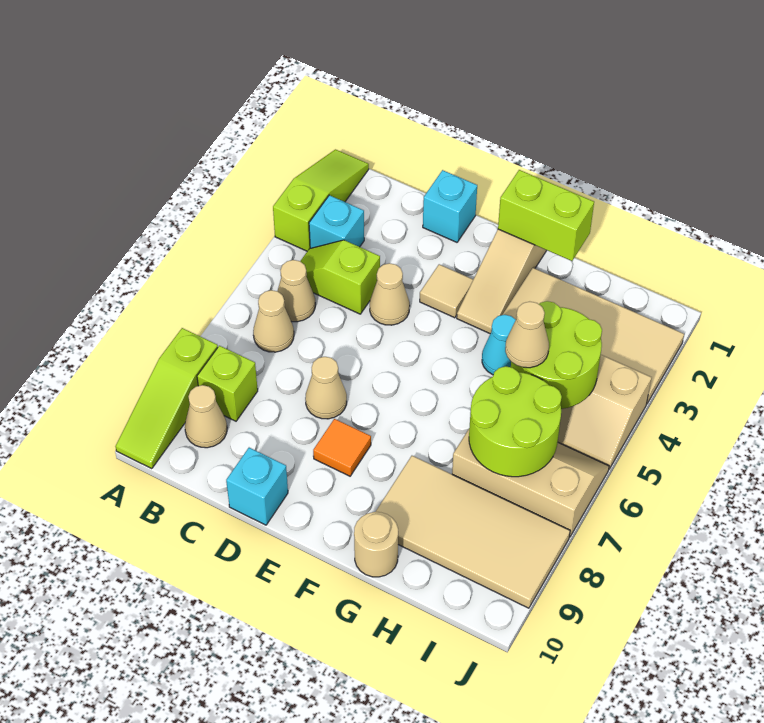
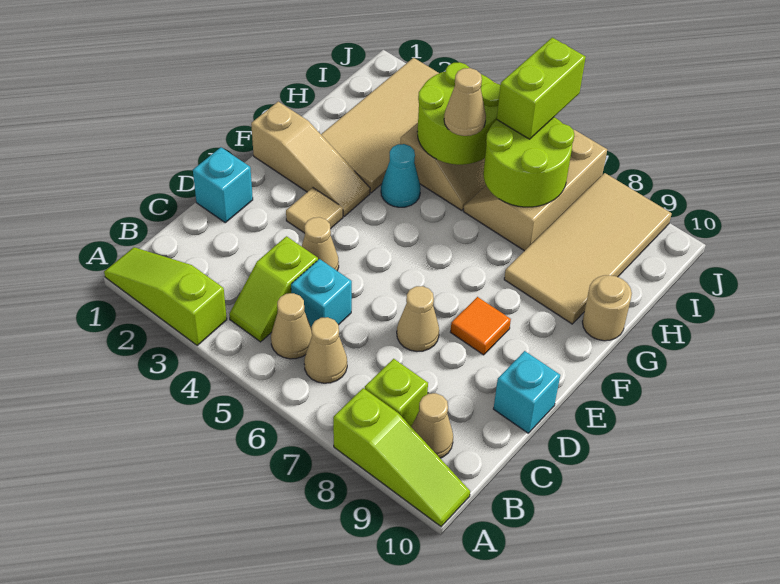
cyan brick B3 level 1 -> cyan brick C5 level 1
lime brick F1:G1 level 2 -> lime brick I6:J6 level 3

